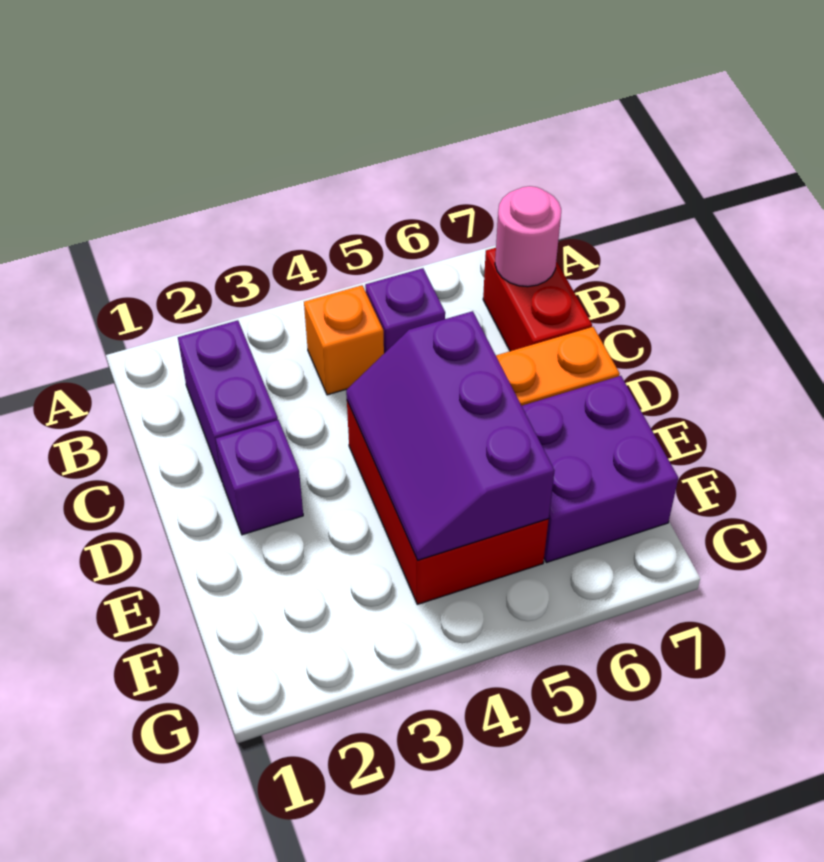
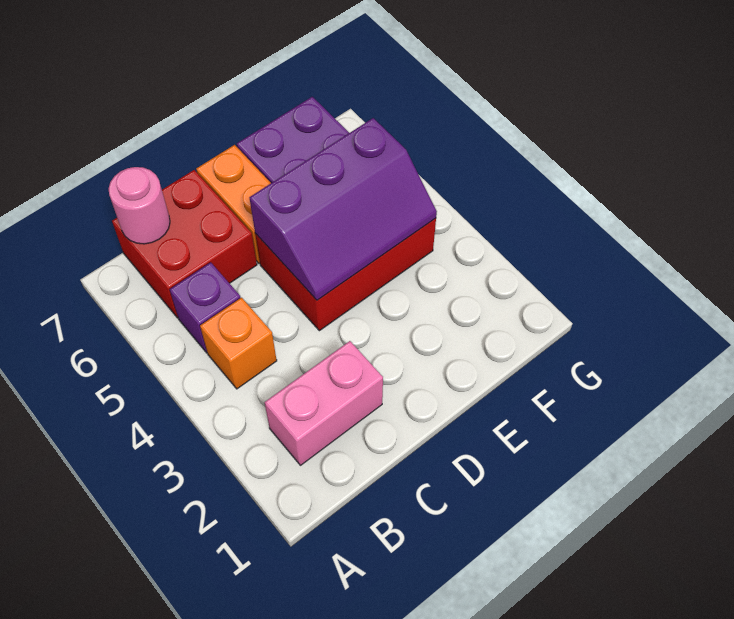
purple brick B2:C2 level 1 -> pink brick B2:C2 level 1
red brick B7:C7 level 1 -> red brick B6:C7 level 1
purple brick D2 level 1 -> none

